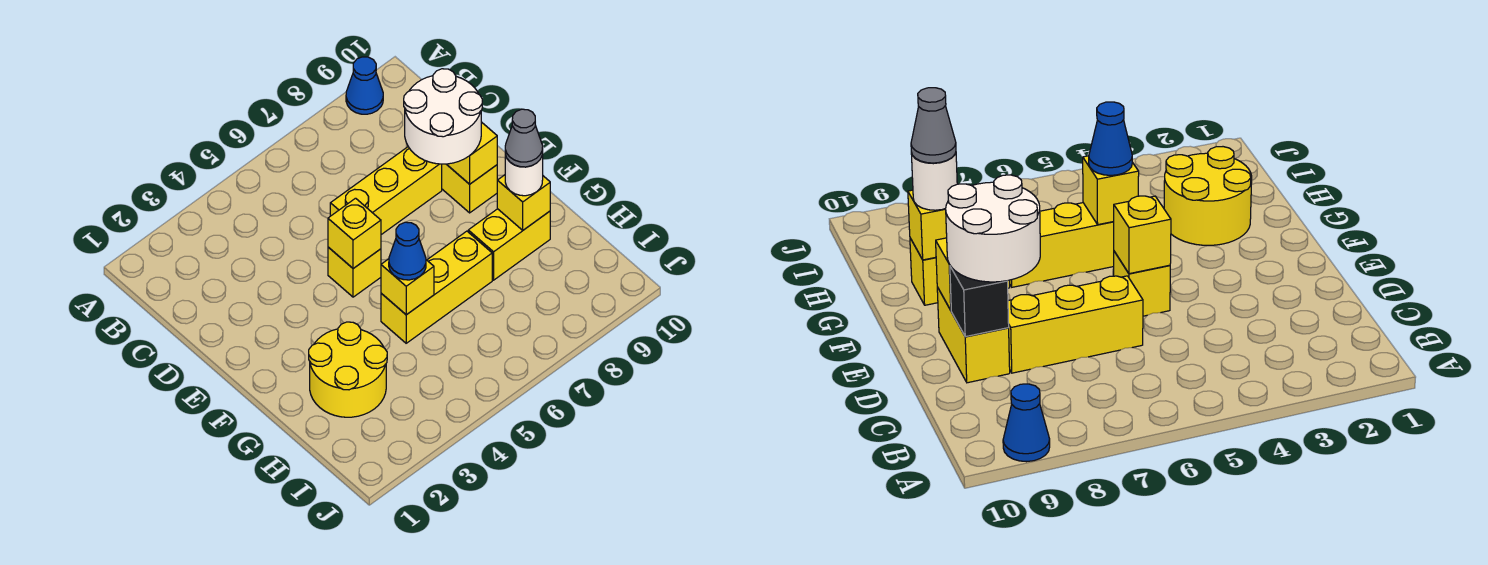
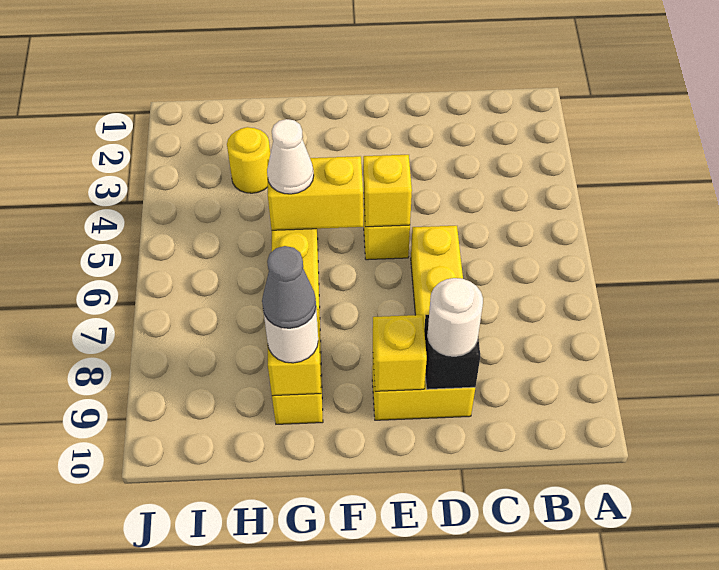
blue cone A9 level 1 -> none
white round brick D8:E9 level 3 -> white round brick D9 level 3
yellow round brick G2:H3 level 1 -> yellow round brick H3 level 1
yellow brick G5 level 2 -> yellow brick F5:G5 level 2
blue cone G5 level 3 -> white cone G5 level 3

